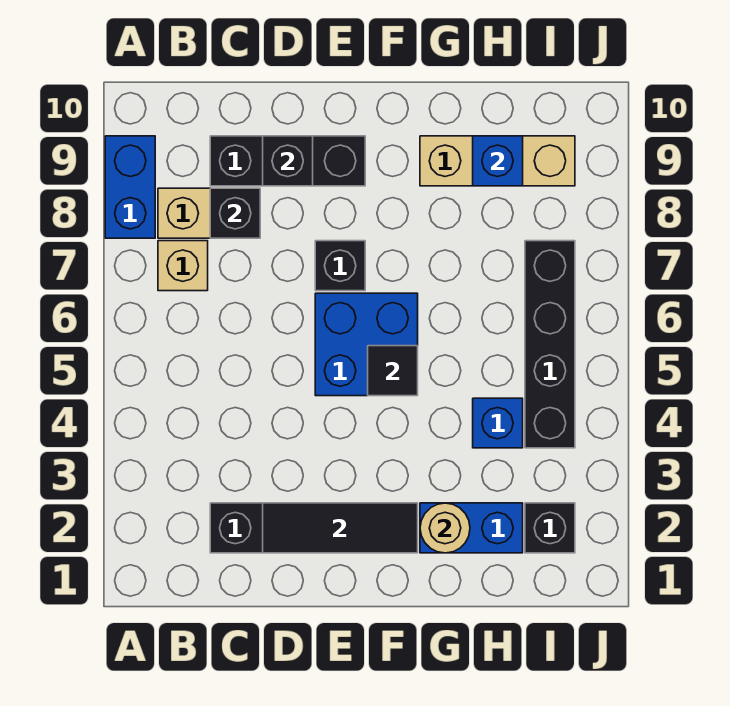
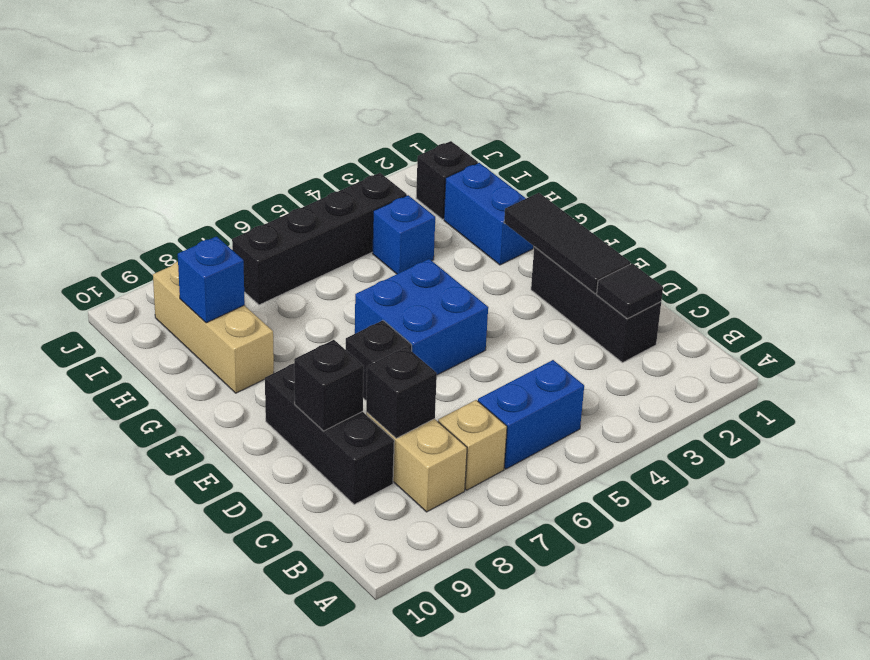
blue brick A8:A9 level 1 -> blue brick B5:B6 level 1
black tile F5 level 2 -> black tile C2 level 2
tan round brick G2 level 2 -> none

